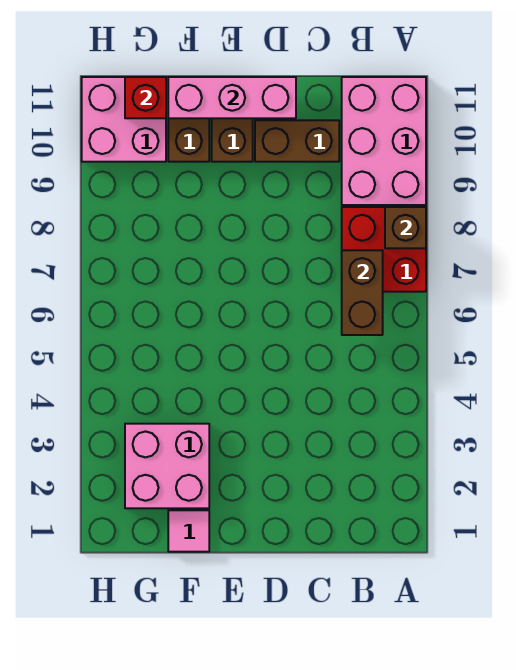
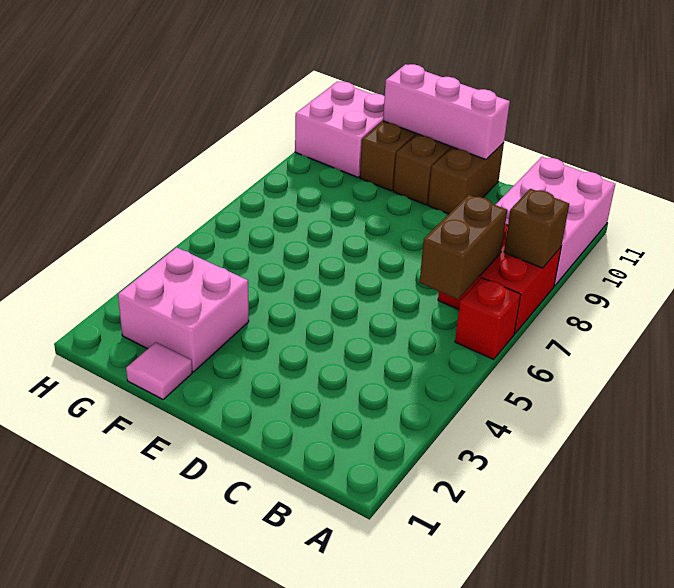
brown brick C10:D10 level 1 -> brown brick D10:D11 level 1
red brick G11 level 2 -> red brick A6 level 1

